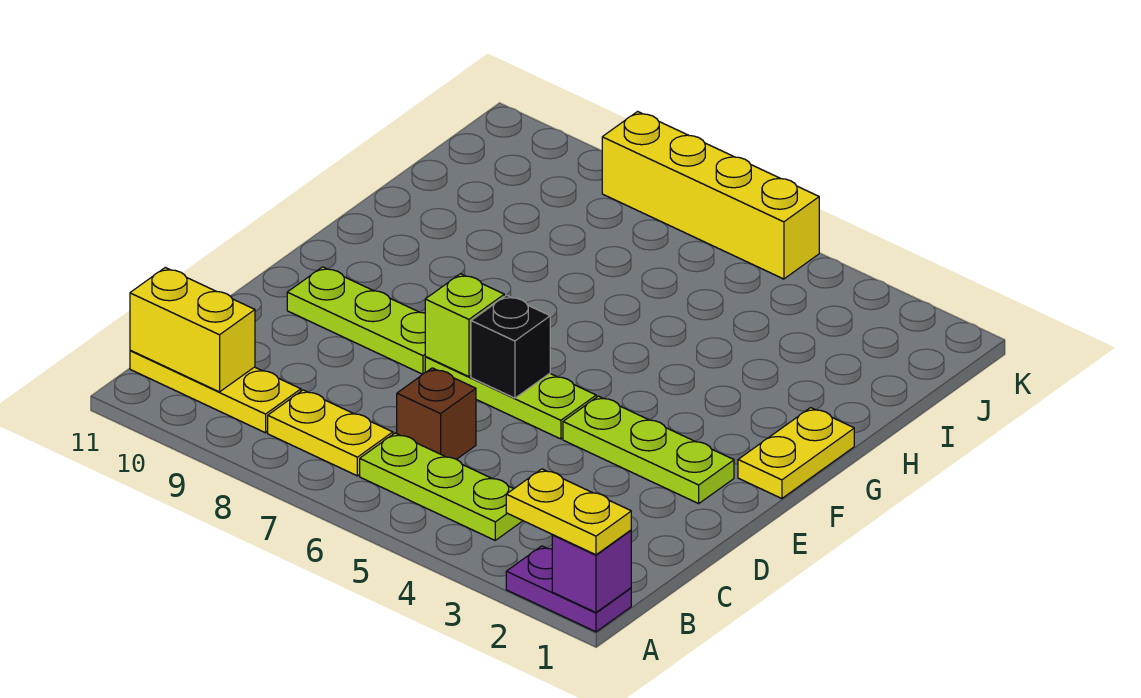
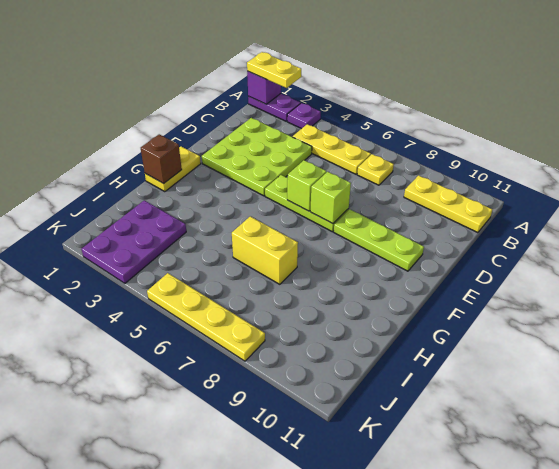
none -> purple plate A3 level 1
lime plate B4:B6 level 1 -> yellow plate B4:B6 level 1
yellow plate B7:B8 level 1 -> yellow plate B7 level 1
yellow brick B10:B11 level 2 -> yellow brick H6:H7 level 1
brown brick C6 level 1 -> brown brick G1 level 2
lime plate E2:E4 level 1 -> lime plate C2:E4 level 1
black brick E6 level 2 -> lime brick E6 level 2
none -> purple plate I2:K3 level 1
yellow brick K5:K8 level 1 -> yellow plate K5:K8 level 1

